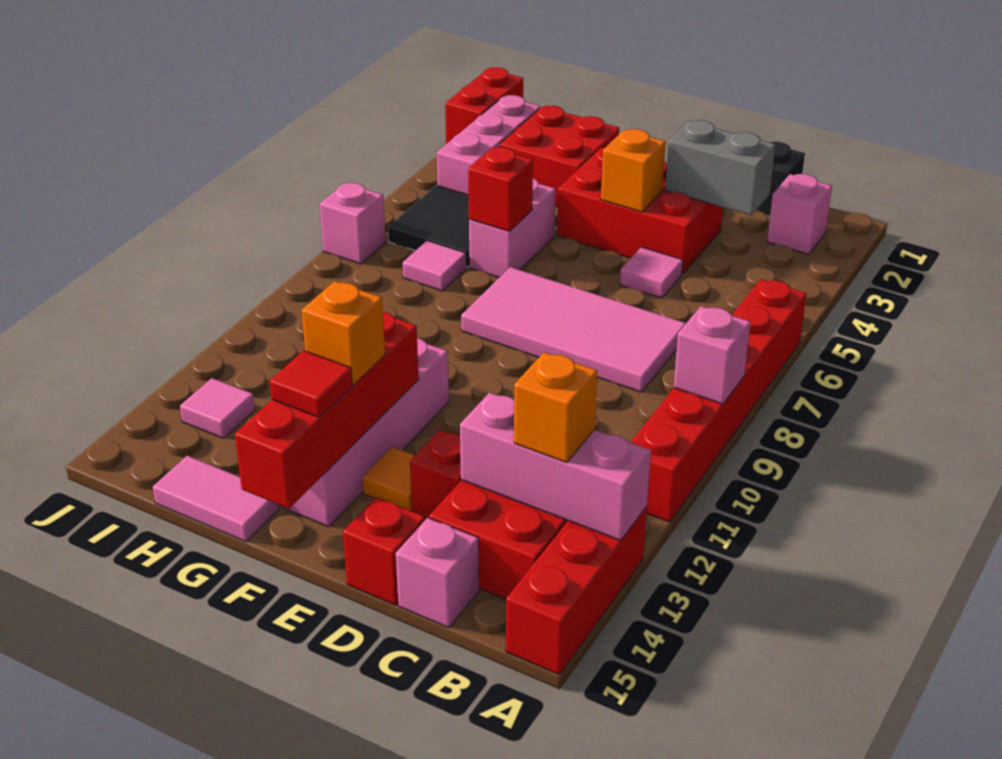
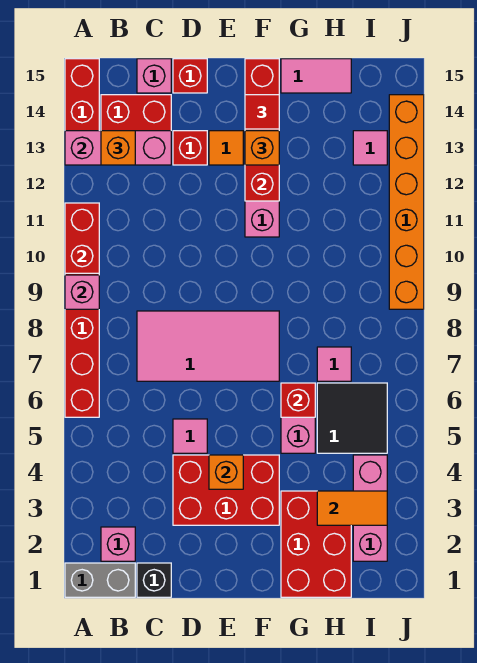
grey brick C3:D3 level 2 -> grey brick A1:B1 level 1
red brick G2:H3 level 1 -> red brick G1:H3 level 1
none -> orange tile H3:I3 level 2
red brick J1:J2 level 1 -> red brick A10:A11 level 2
pink brick J7 level 1 -> none
none -> orange brick J9:J14 level 1

